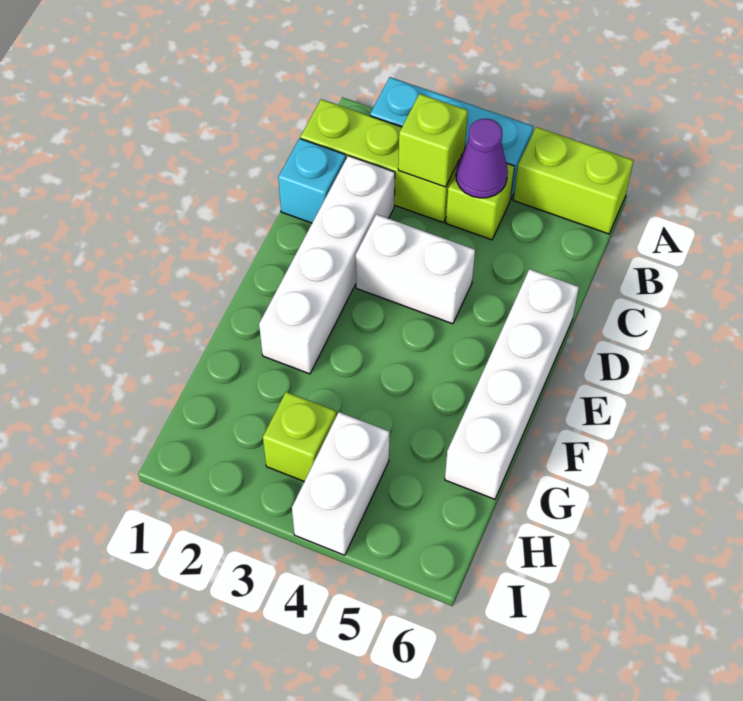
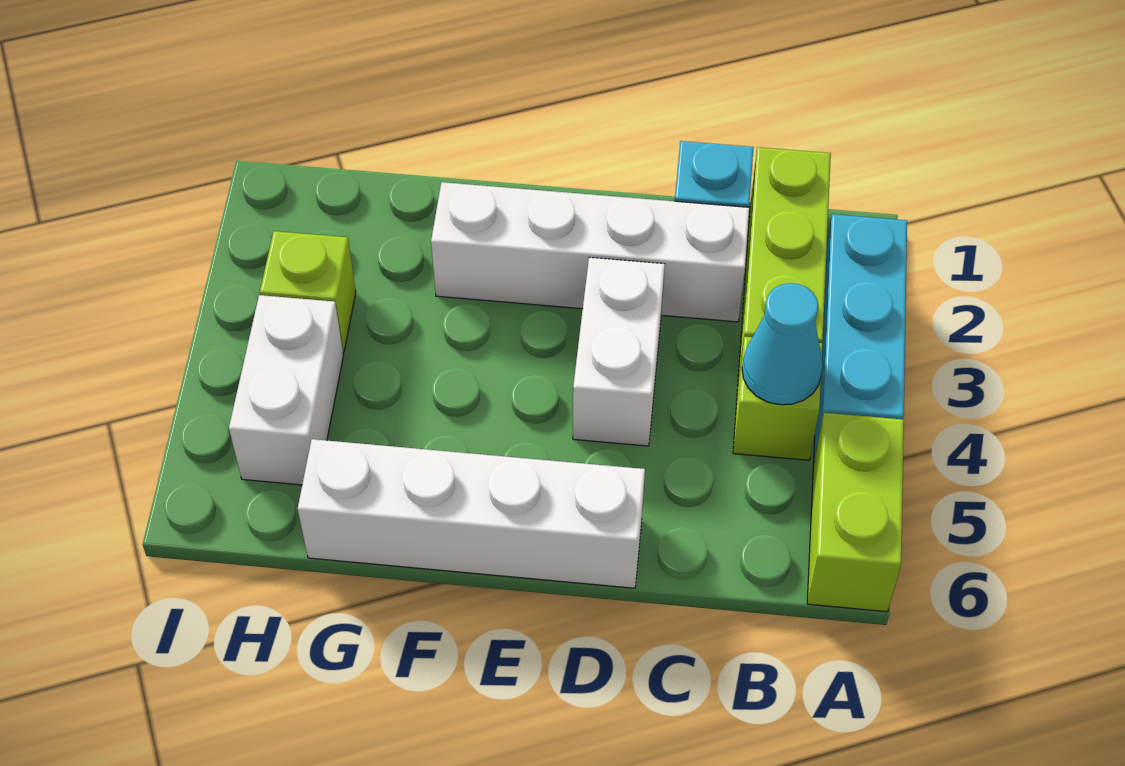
lime brick B3 level 2 -> none
purple cone B4 level 2 -> cyan cone B4 level 2
white brick H4:I4 level 1 -> white brick H4:H5 level 1

